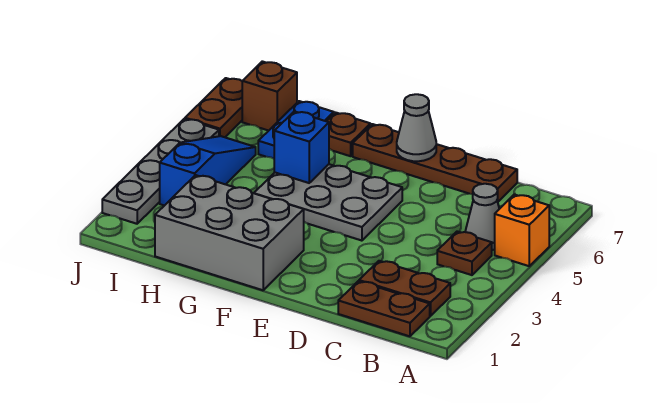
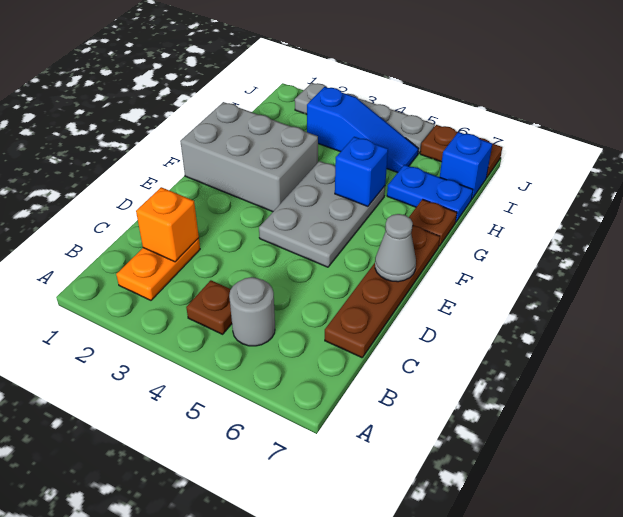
orange brick A5 level 1 -> orange brick C2 level 2
brown plate B1:C1 level 1 -> none
brown plate B2:C2 level 1 -> orange plate B2:C2 level 1
grey cone B5 level 1 -> grey round brick B5 level 1
grey brick F1:H2 level 1 -> grey brick F1:G3 level 1
brown brick I7 level 1 -> blue brick I7 level 1

